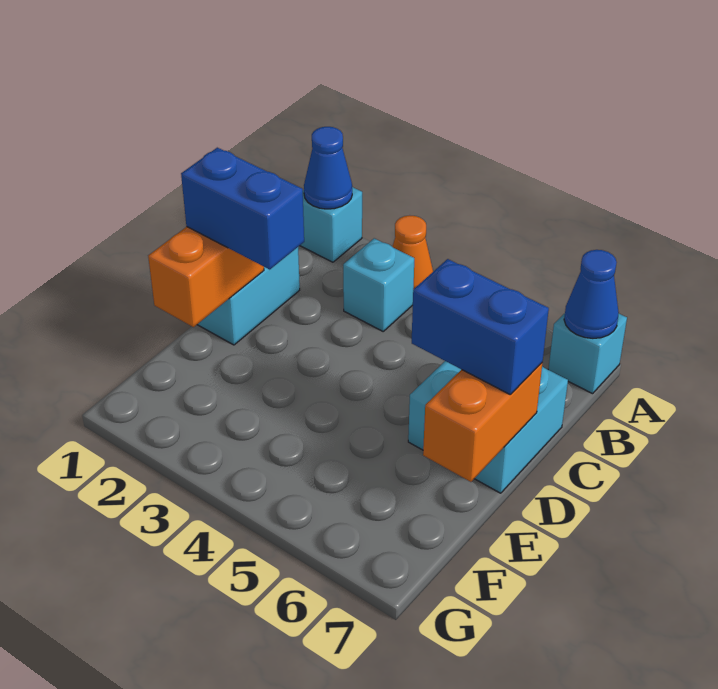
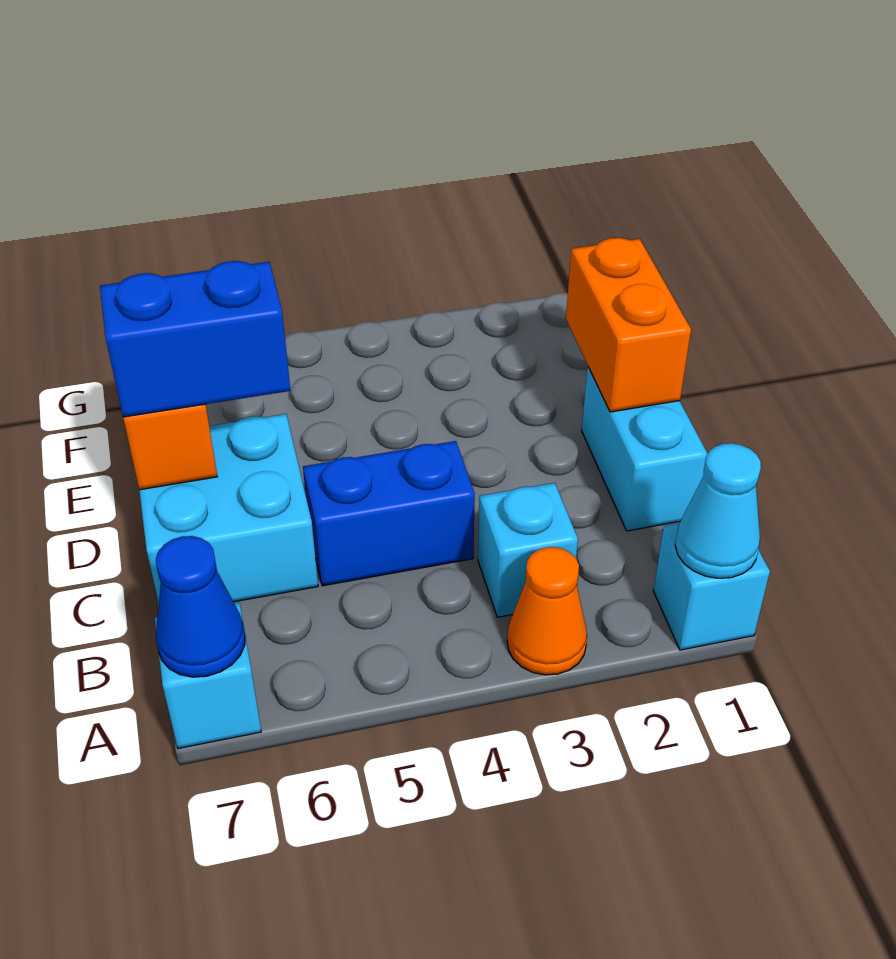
blue cone A1 level 2 -> cyan cone A1 level 2
blue brick D1:D2 level 3 -> blue brick C4:C5 level 1

